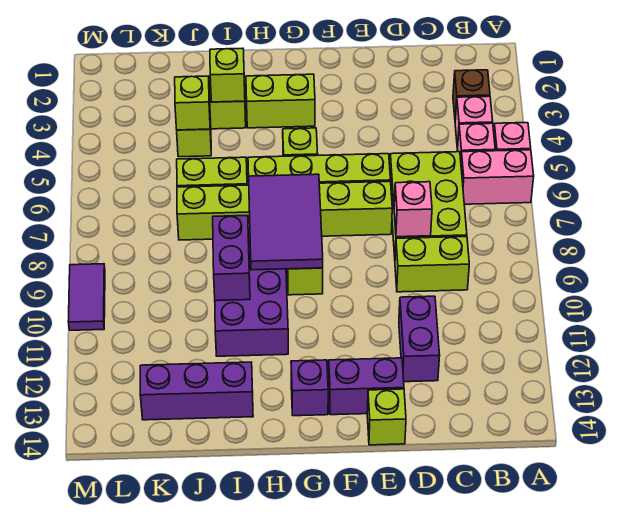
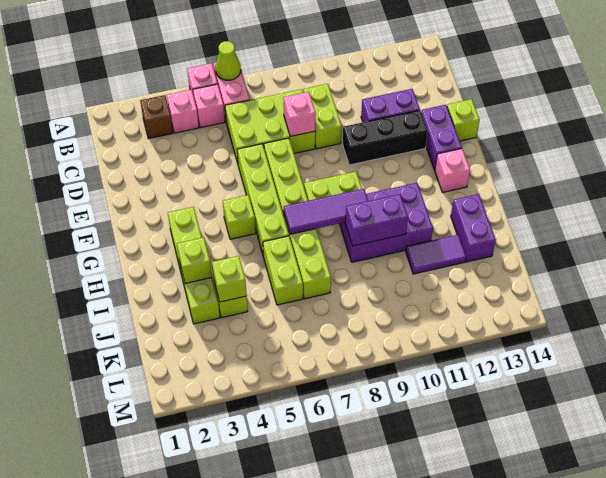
none -> lime cone A6 level 2
none -> black brick E10:E12 level 1
purple tile G7:H9 level 2 -> purple tile H7:H9 level 2
purple brick G13 level 1 -> pink brick G13 level 1
purple brick I13:K13 level 1 -> purple brick I13:J13 level 1
purple tile M9:M10 level 1 -> purple tile J11:J12 level 1

